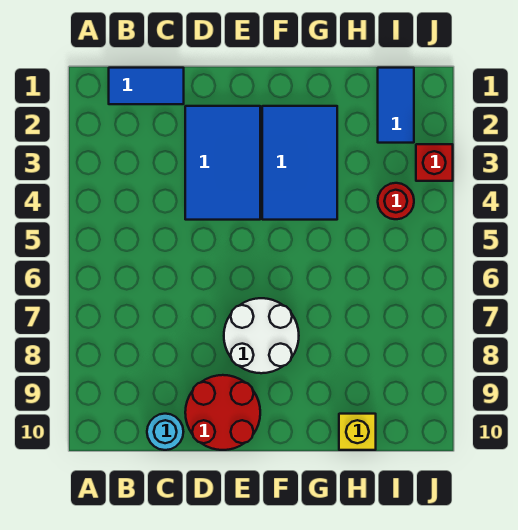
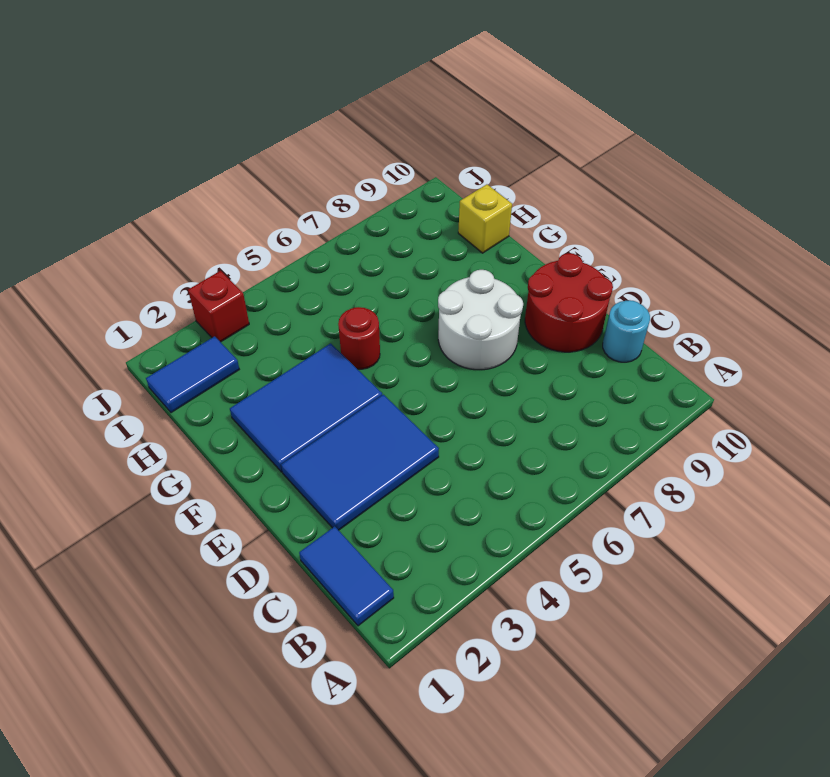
red round brick I4 level 1 -> red round brick G5 level 1

